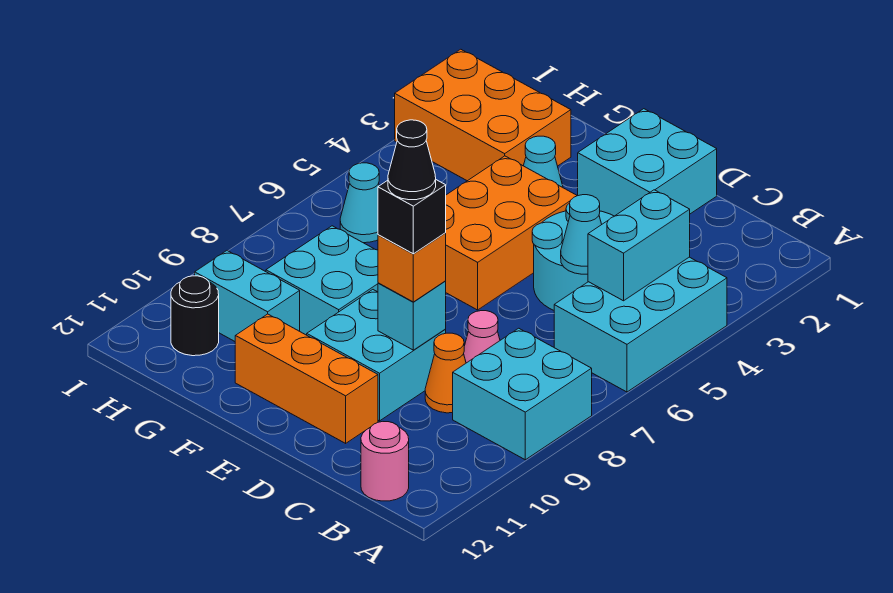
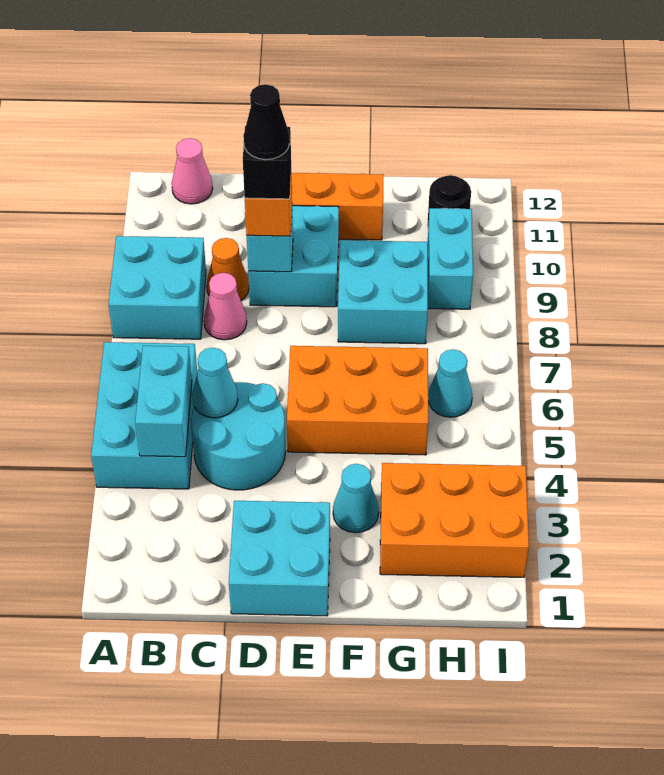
pink round brick B12 level 1 -> pink cone B12 level 1
orange brick E4:F6 level 1 -> orange brick E5:G6 level 1
cyan brick G10:H10 level 1 -> cyan brick H9:H10 level 1

